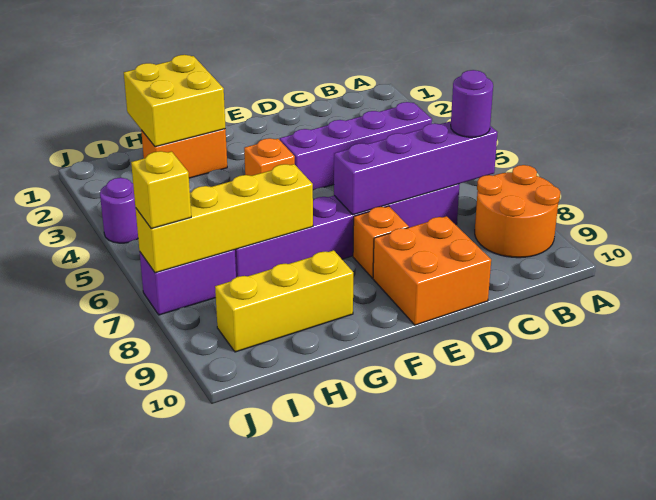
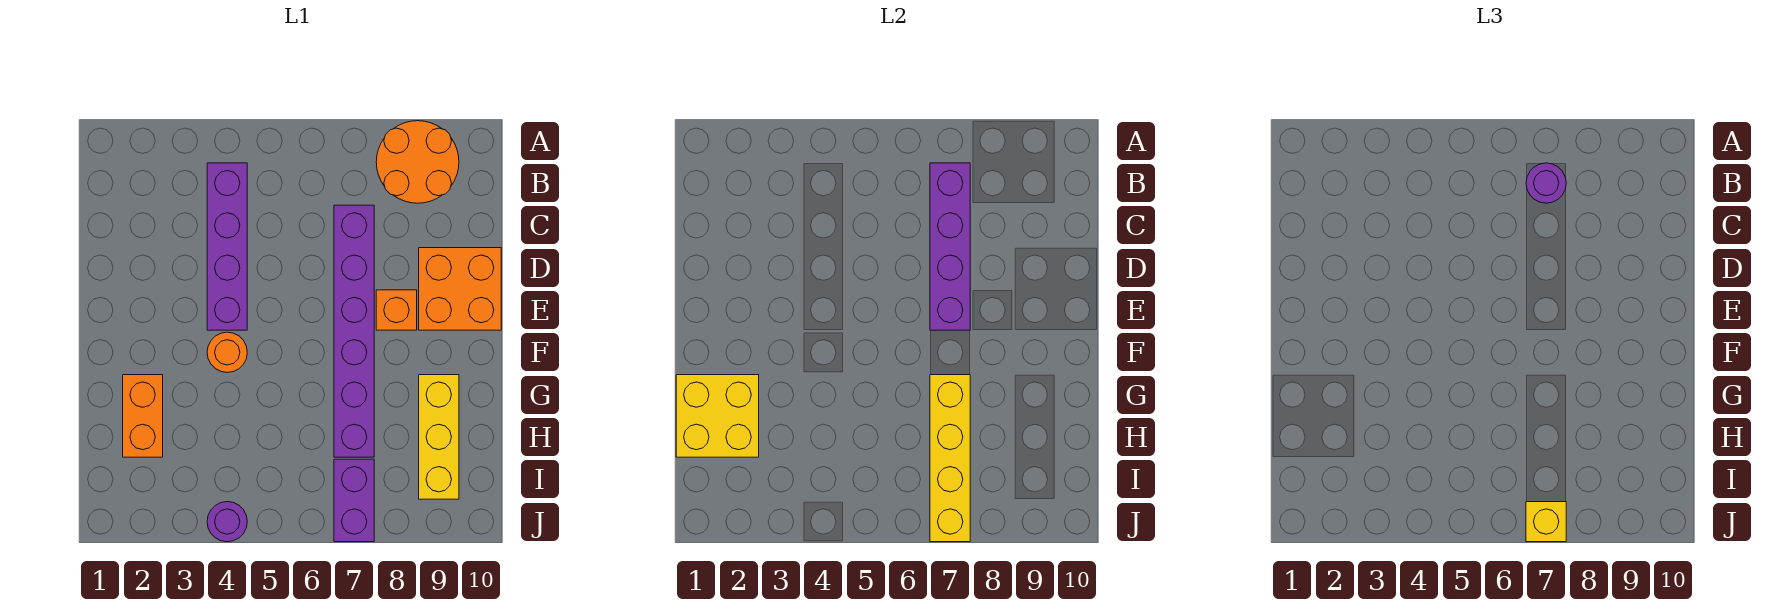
orange brick F4 level 1 -> orange round brick F4 level 1

